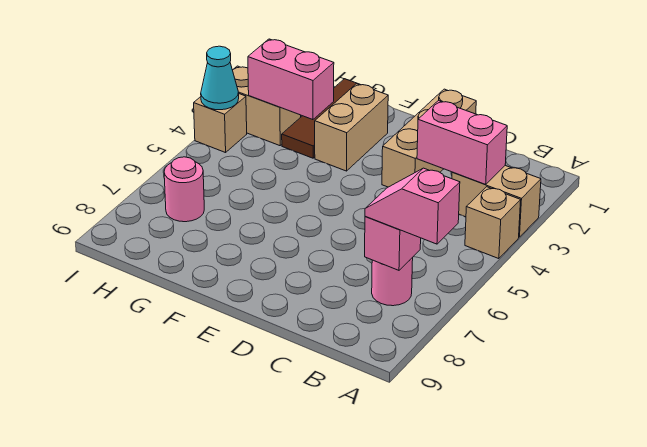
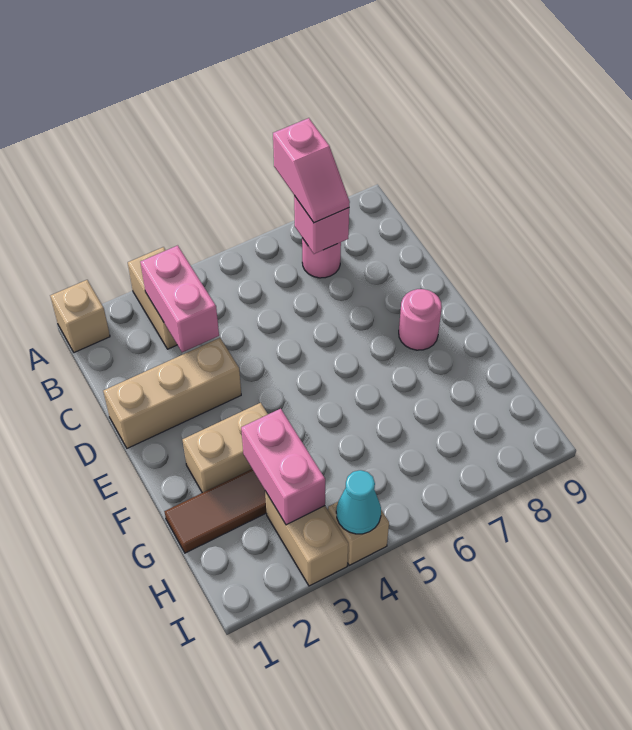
tan brick A4 level 1 -> tan brick A1 level 1
pink round brick H7 level 1 -> pink round brick E8 level 1

